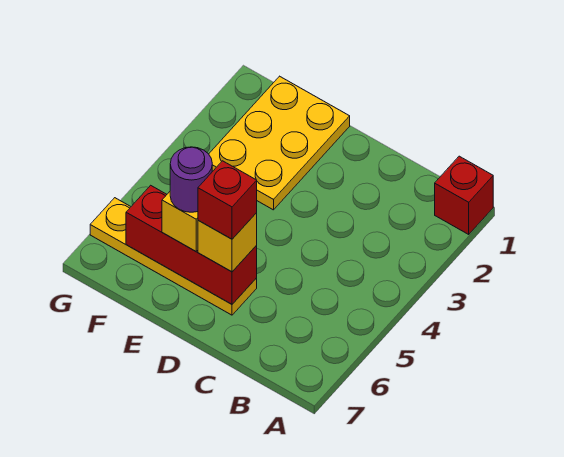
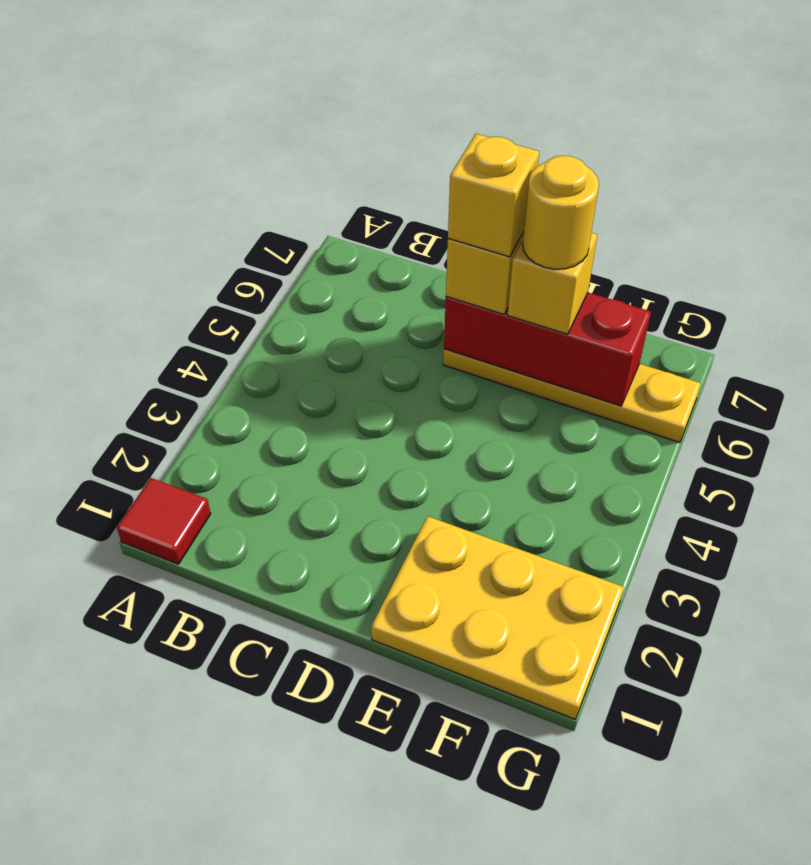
red brick A1 level 1 -> red tile A1 level 1
red brick D6 level 4 -> yellow brick D6 level 4
yellow plate E1:F3 level 1 -> yellow plate E1:G2 level 1
purple round brick E6 level 4 -> yellow round brick E6 level 4

